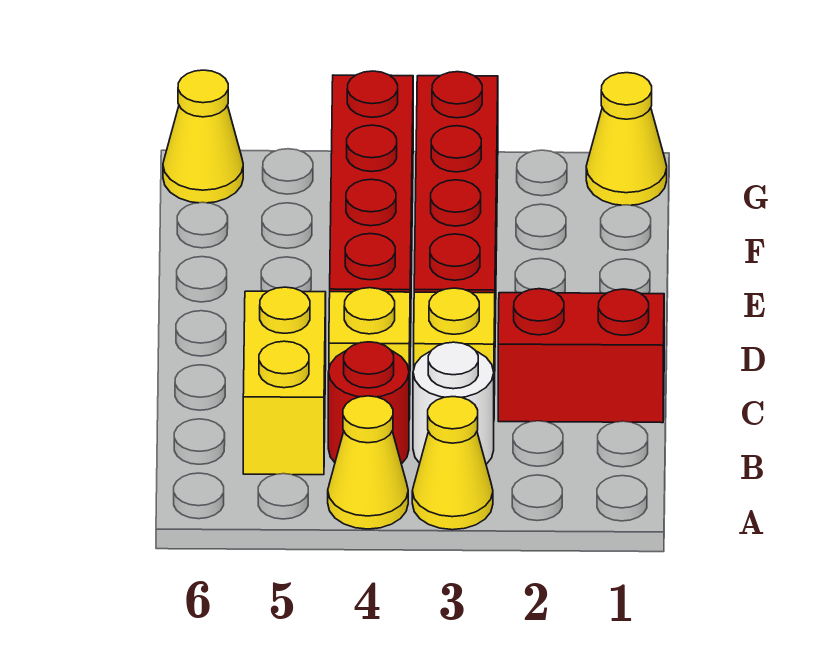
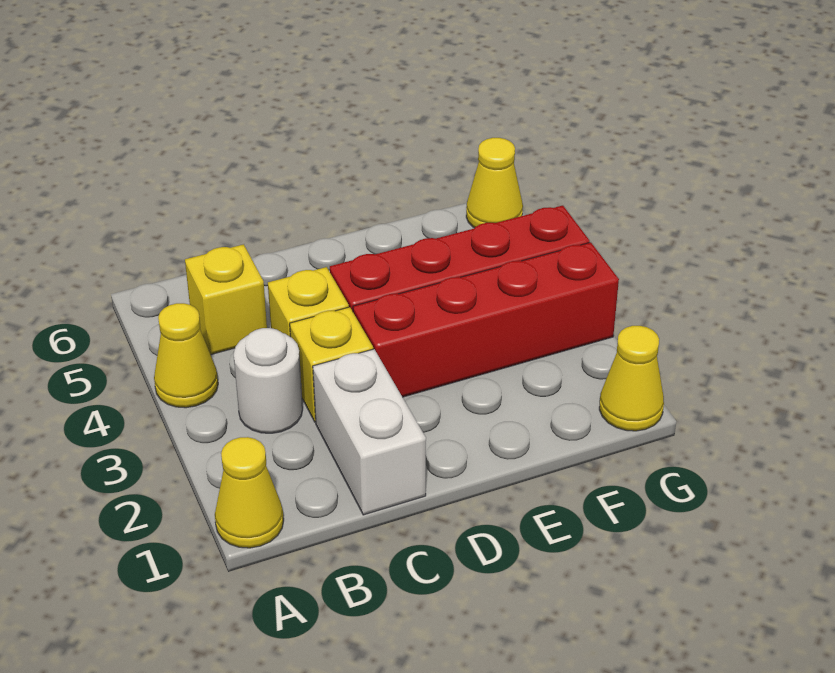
yellow cone A3 level 1 -> yellow cone A1 level 1
red round brick B4 level 1 -> none
yellow brick B5:C5 level 1 -> yellow brick B5 level 1
red brick C1:C2 level 1 -> white brick C1:C2 level 1

